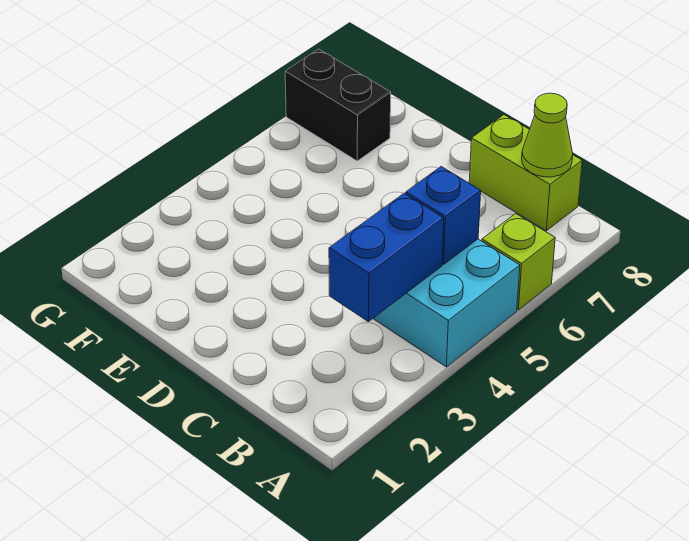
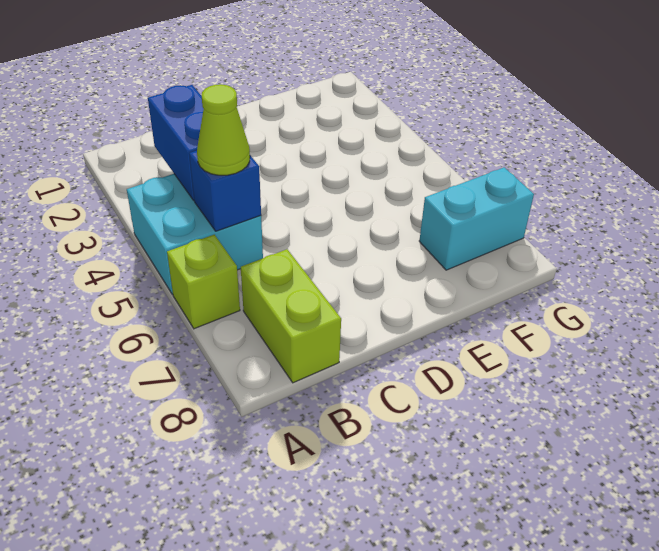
lime brick B8:C8 level 1 -> lime brick B7:B8 level 1
lime cone B8 level 2 -> lime cone B5 level 3
black brick F7:G7 level 1 -> cyan brick F7:G7 level 1

